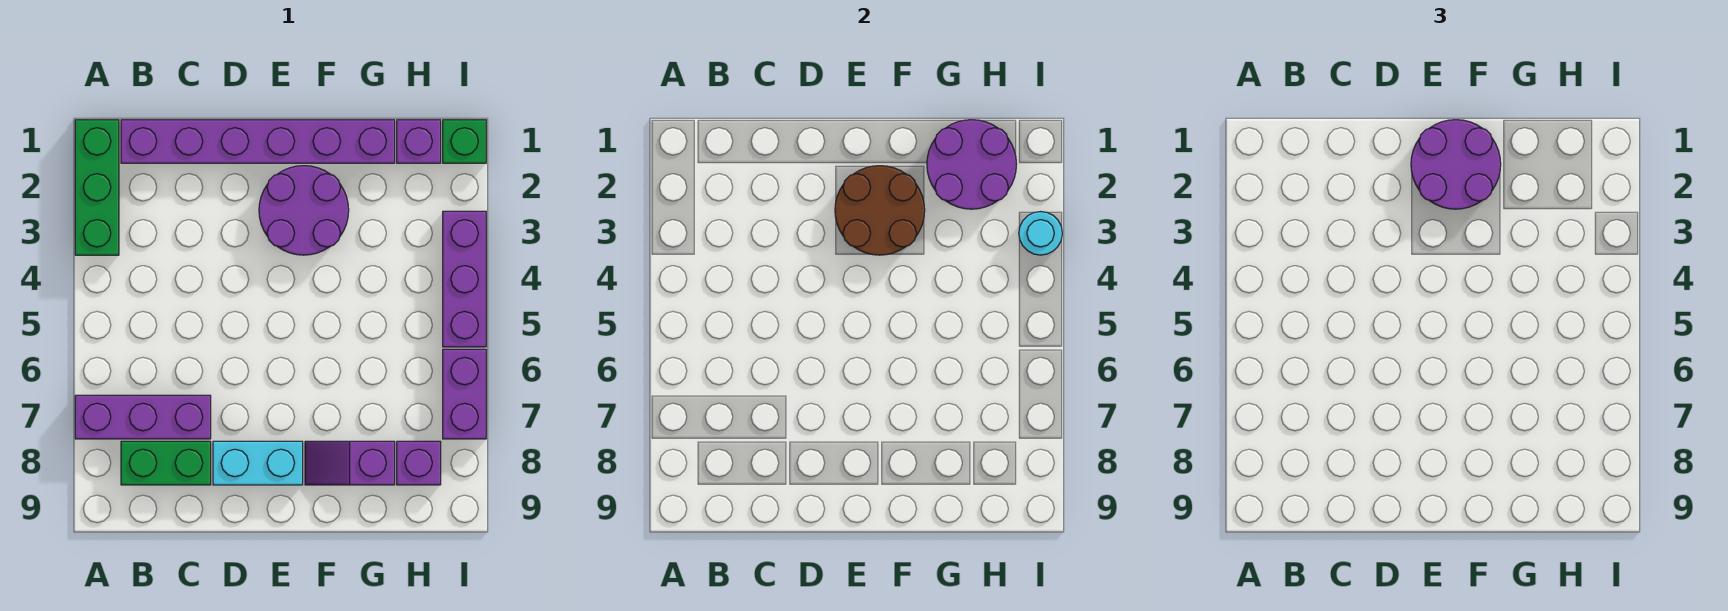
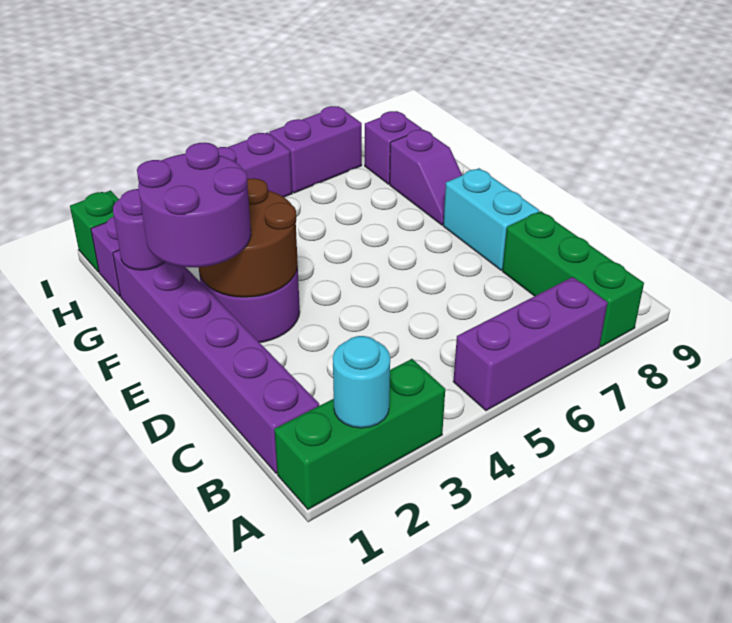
purple brick A7:C7 level 1 -> purple brick A5:A7 level 1
green brick B8:C8 level 1 -> green brick A8:C8 level 1
purple round brick G1:H2 level 2 -> purple round brick G1 level 2
cyan round brick I3 level 2 -> cyan round brick A2 level 2

